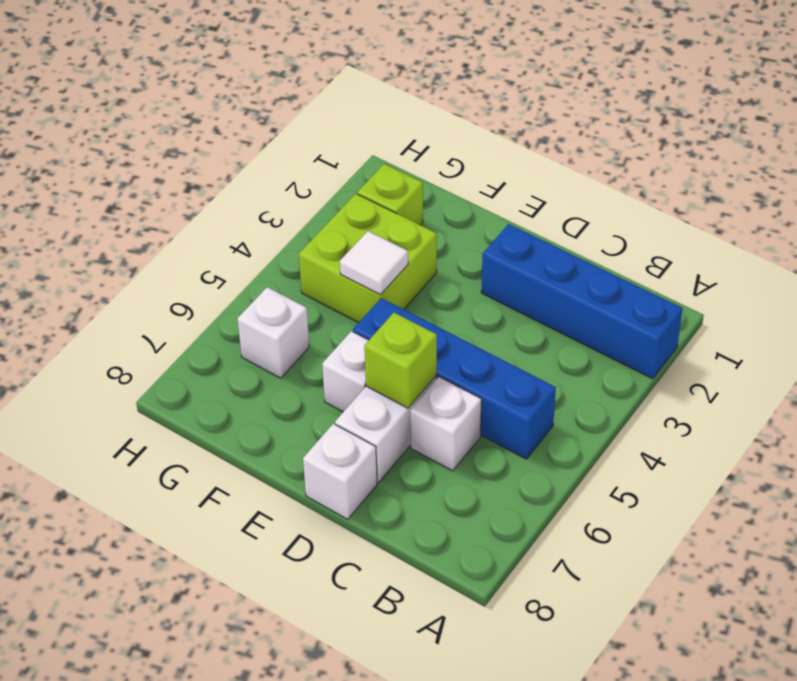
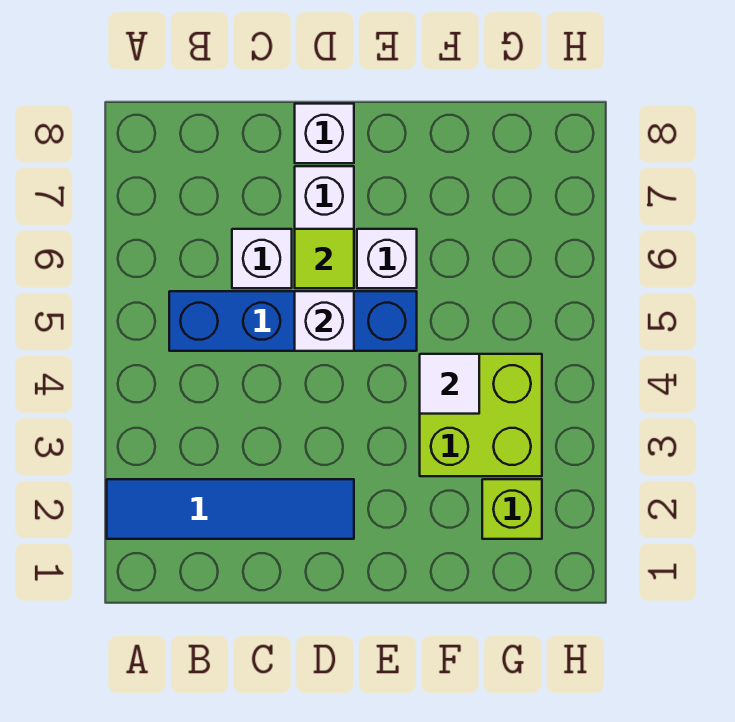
blue brick A2:D2 level 1 -> blue tile A2:D2 level 1
lime brick D6 level 2 -> lime tile D6 level 2
white brick G6 level 1 -> white brick D5 level 2

